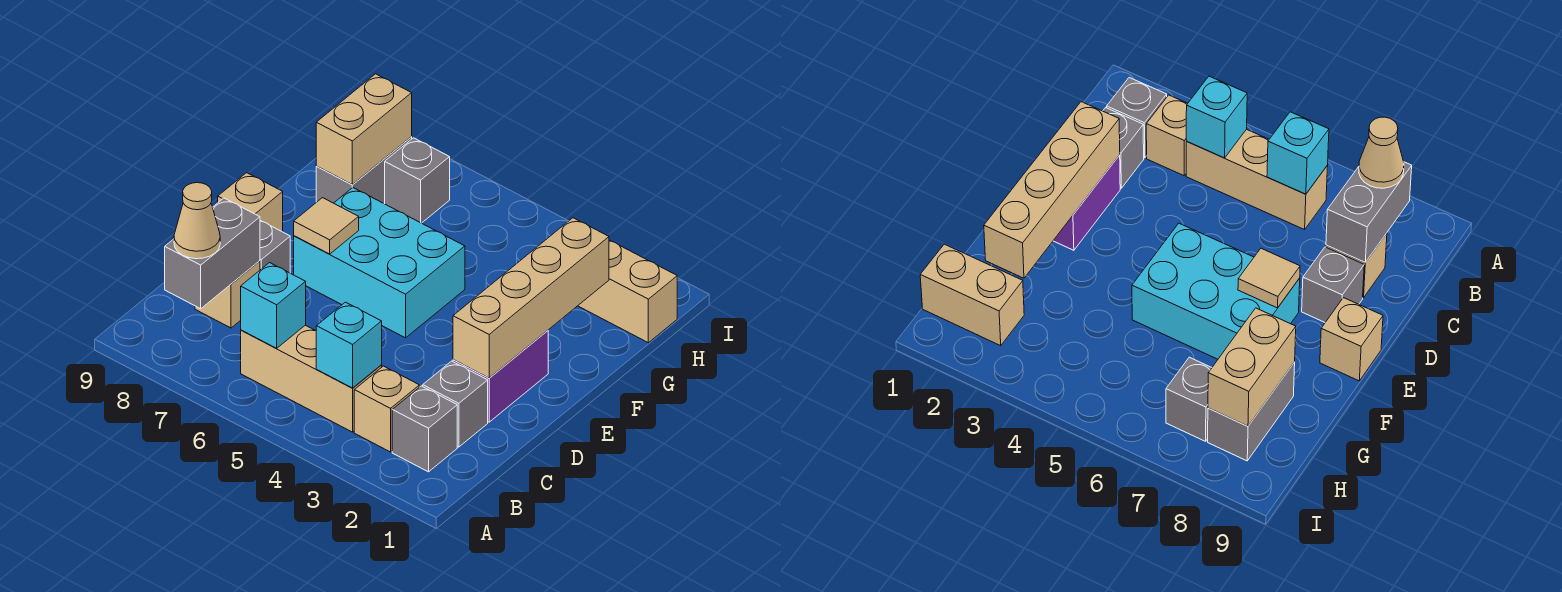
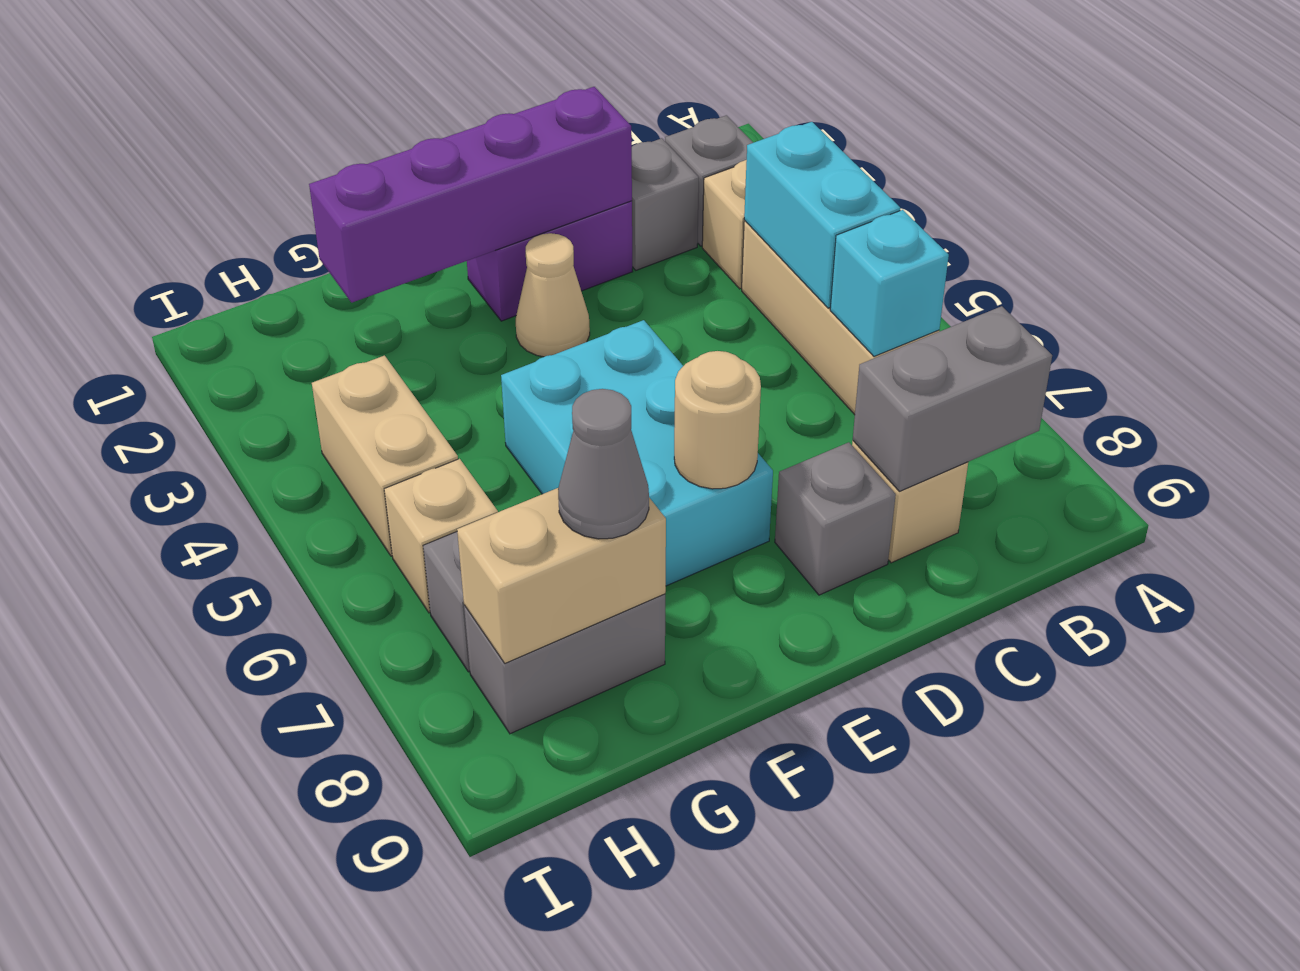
cyan brick B4 level 2 -> cyan brick B4:B5 level 2
tan cone B8 level 3 -> tan cone E3 level 1
tan brick D2:G2 level 2 -> purple brick D2:G2 level 2
tan tile E7 level 2 -> tan round brick E7 level 2
tan brick E9 level 1 -> tan brick H6 level 1
none -> grey cone G8 level 3
tan brick H1:H2 level 1 -> tan brick H4:H5 level 1

